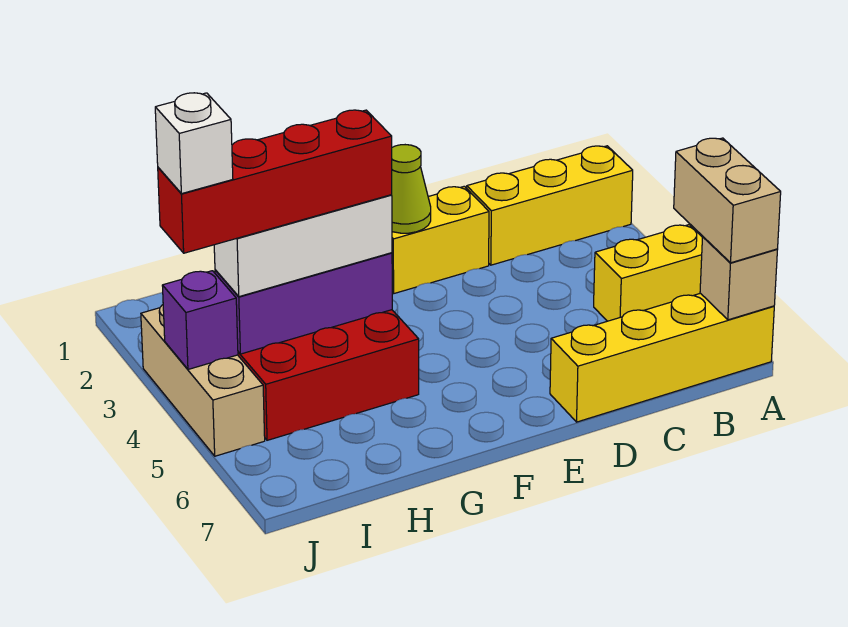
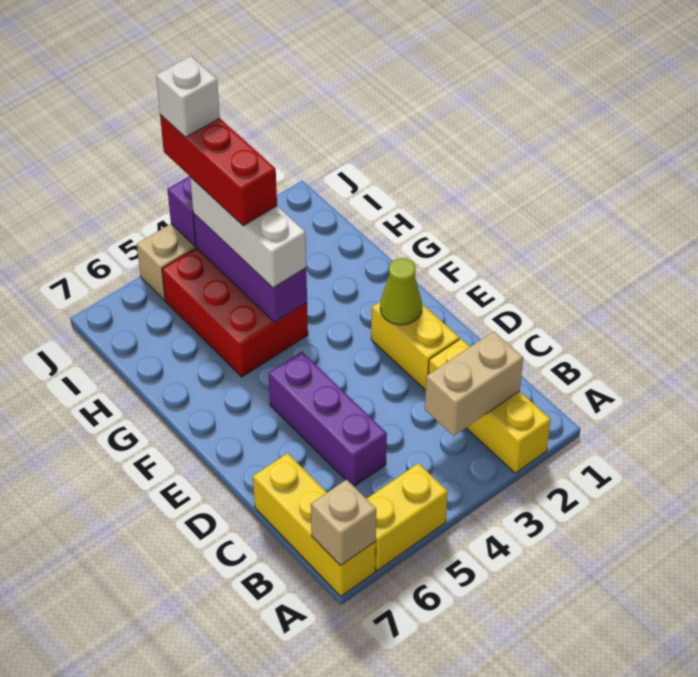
yellow brick A5:B5 level 1 -> yellow brick A5:A6 level 1
tan brick A6:A7 level 3 -> tan brick B2:B3 level 2
yellow brick A7:D7 level 1 -> yellow brick A7:C7 level 1
none -> purple brick C5:E5 level 1
red brick G4:J4 level 4 -> red brick H4:J4 level 4

